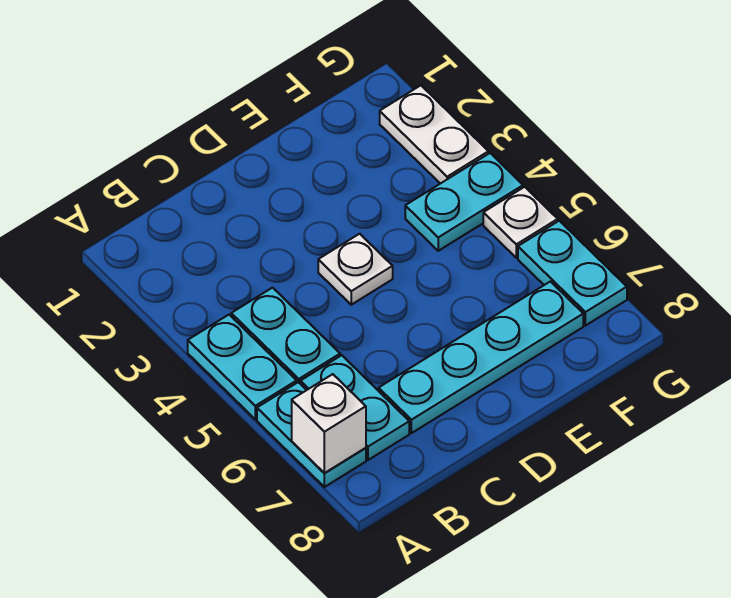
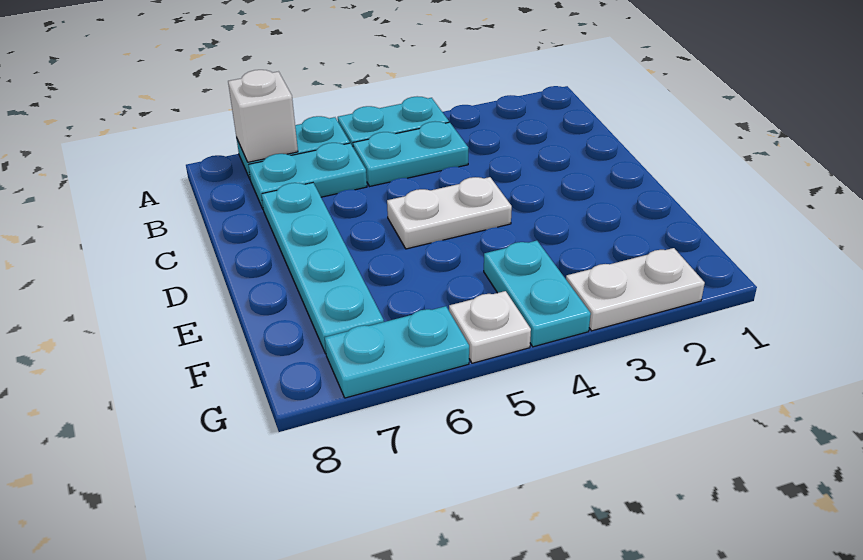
white plate D4 level 1 -> white plate D4:D5 level 1

